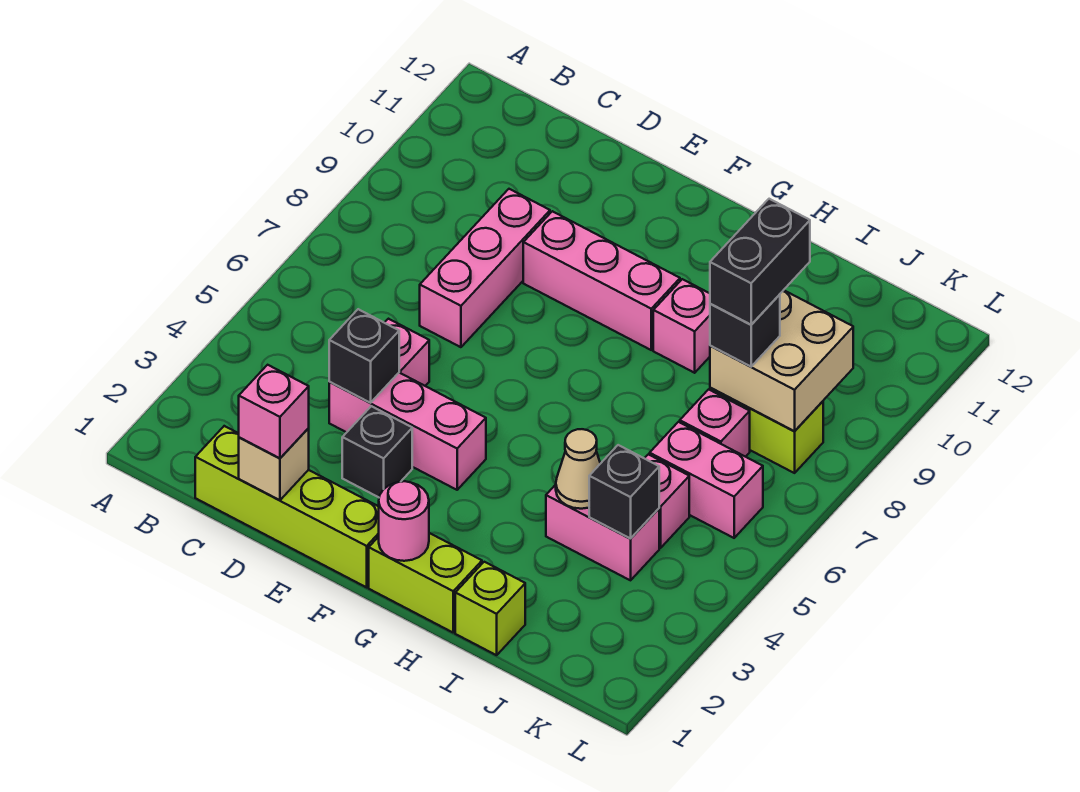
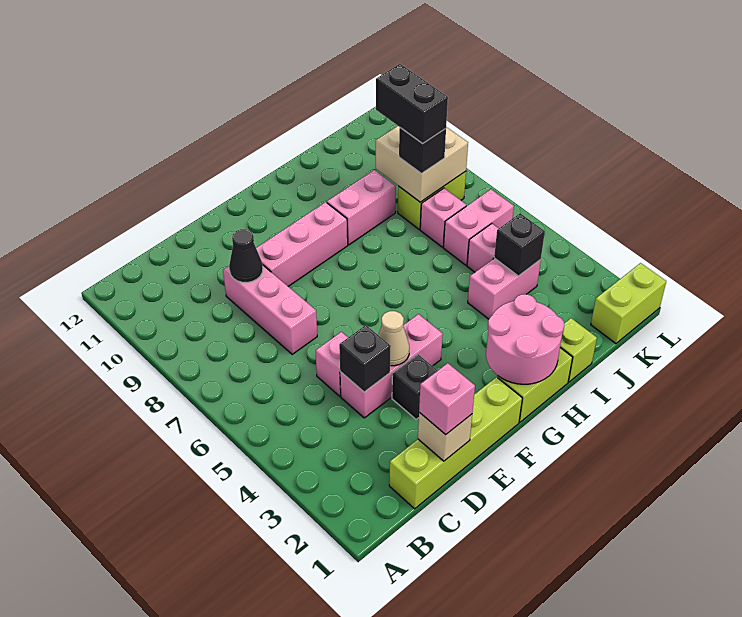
none -> black cone D9 level 2
pink round brick G1 level 2 -> pink round brick G1:H2 level 2
pink brick H9 level 1 -> pink brick H9:I9 level 1
tan cone I4 level 2 -> tan cone E4 level 2
none -> lime brick K1:L1 level 1

